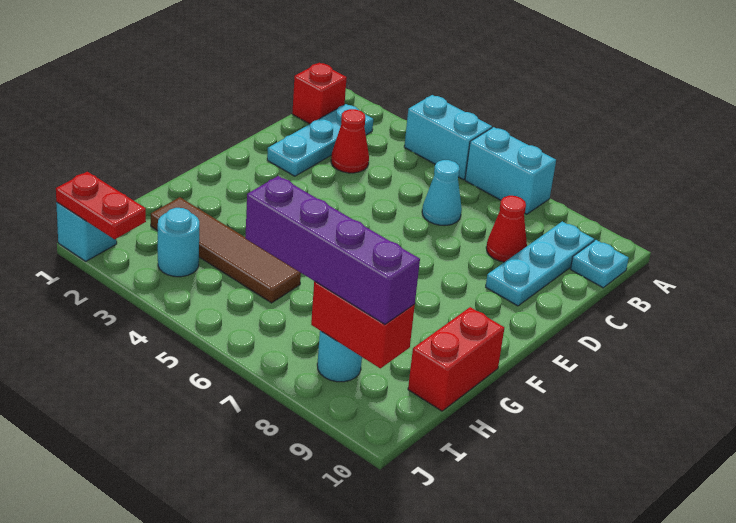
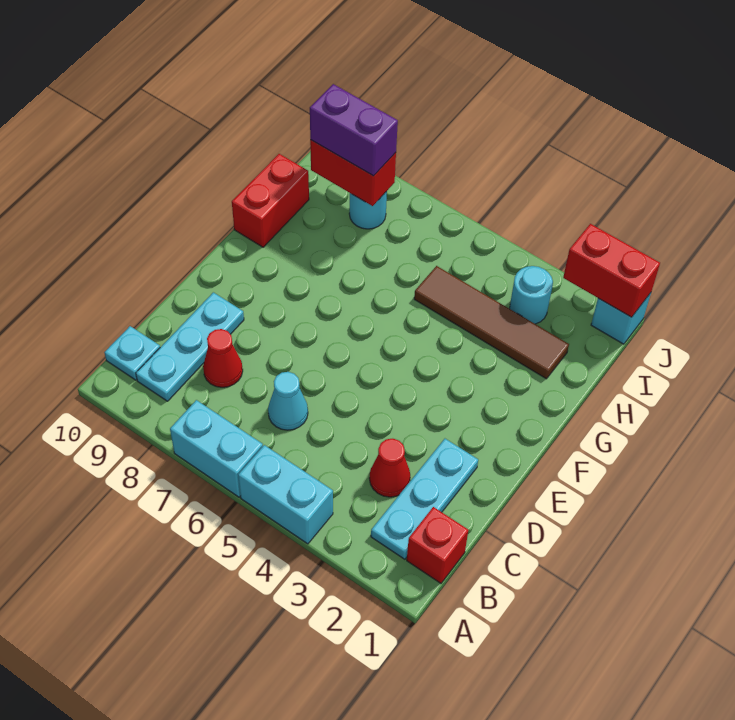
purple brick I6:I9 level 3 -> purple brick I8:I9 level 3
red plate J1:J2 level 2 -> red brick J1:J2 level 2

